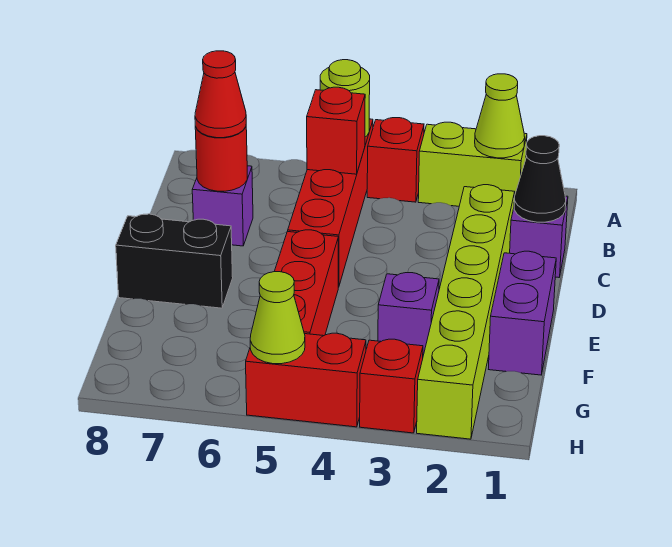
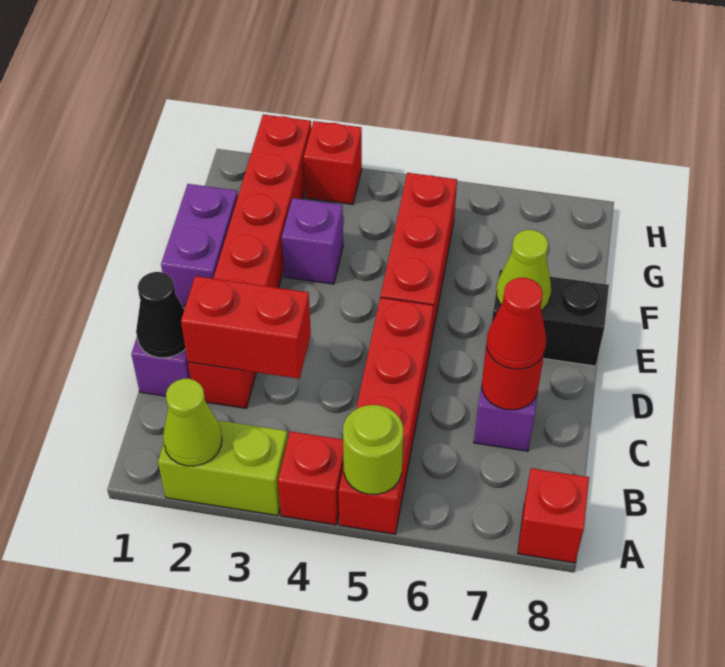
red brick B5 level 2 -> red brick A8 level 1
lime brick C2:H2 level 1 -> red brick C2:H2 level 1
red brick H4:H5 level 1 -> red brick C2:C3 level 2
lime cone H5 level 2 -> lime cone E7 level 2

